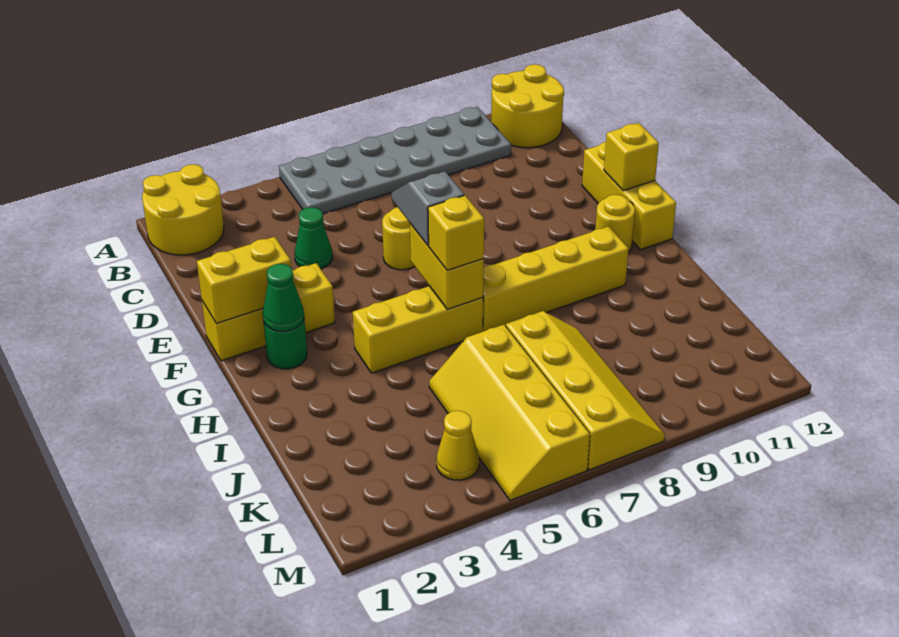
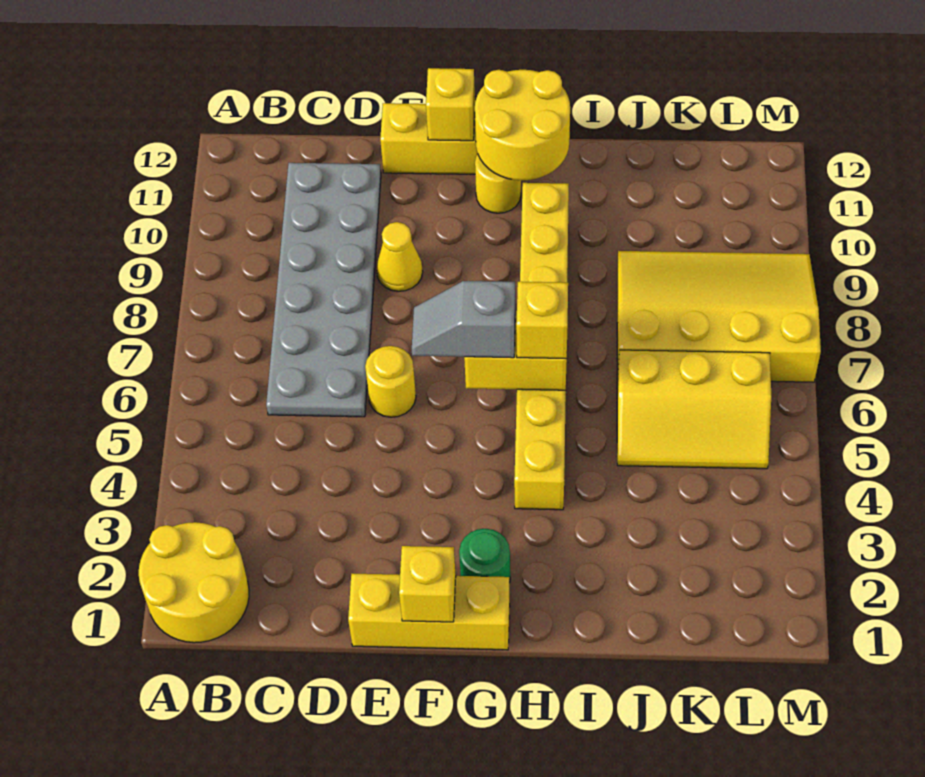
grey plate A5:B10 level 1 -> grey plate C6:D11 level 1
yellow round brick A11:B12 level 1 -> yellow round brick G11:H12 level 2
green cone D4 level 1 -> none
yellow brick F1:F3 level 1 -> yellow brick E1:G1 level 1
yellow brick F1:F2 level 2 -> yellow brick F1 level 2
green cone G2 level 2 -> none
yellow slope J5:M6 level 1 top 6 -> yellow slope J5:L6 level 1 top 6
yellow slope J7:M8 level 1 top 7 -> yellow slope J7:M9 level 1 top 7
yellow cone L4 level 1 -> yellow cone E9 level 1

